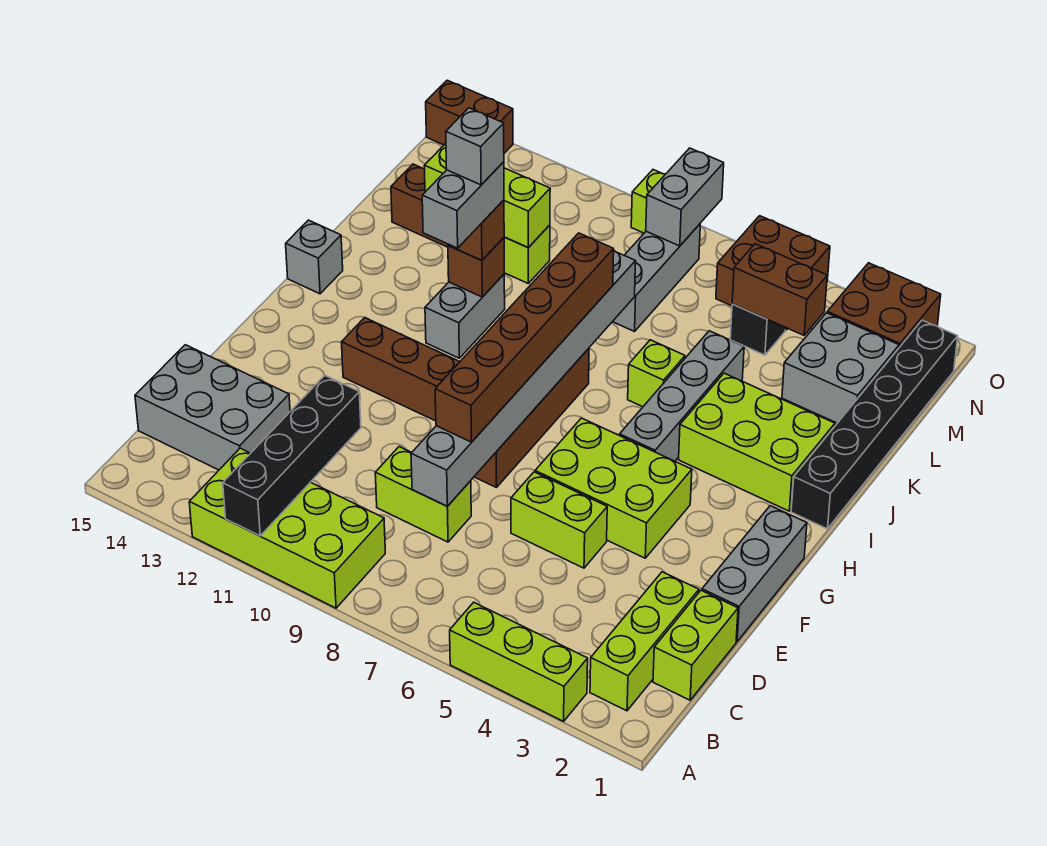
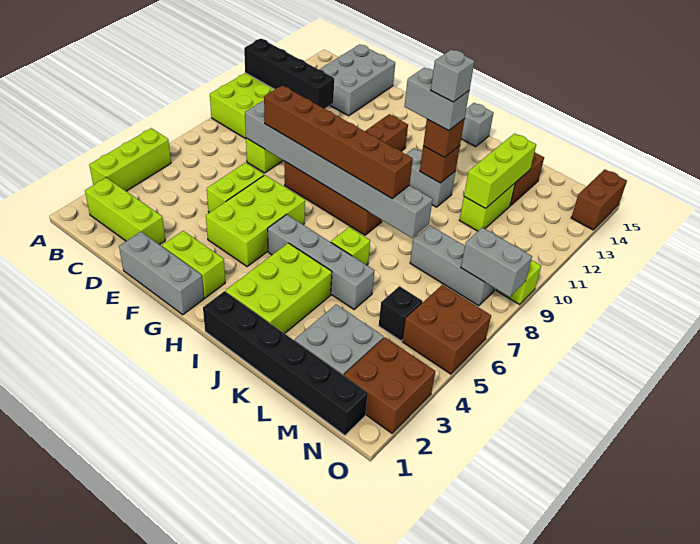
lime brick C1:D1 level 1 -> lime brick F2:G2 level 1
brown brick M4:M5 level 2 -> none

